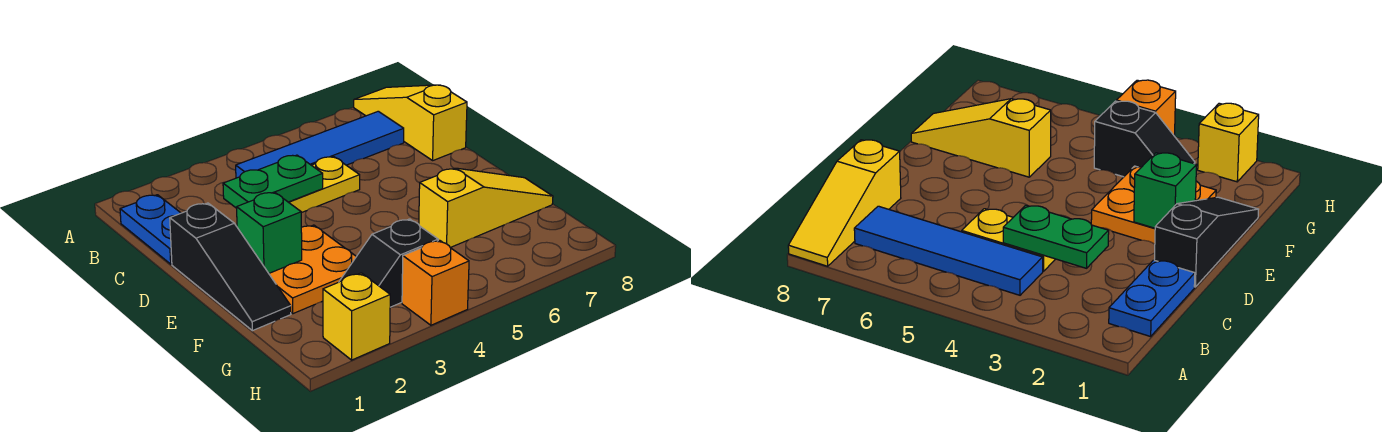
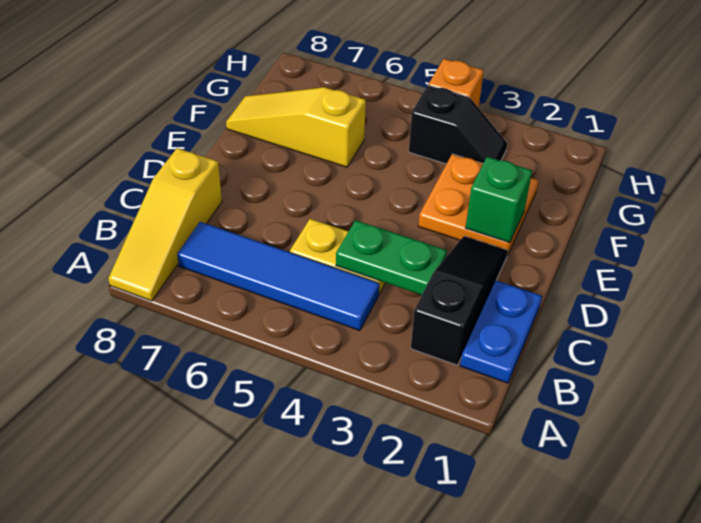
black slope D1:F1 level 1 top D -> black slope B2:D2 level 1 top B
yellow brick H2 level 1 -> none

